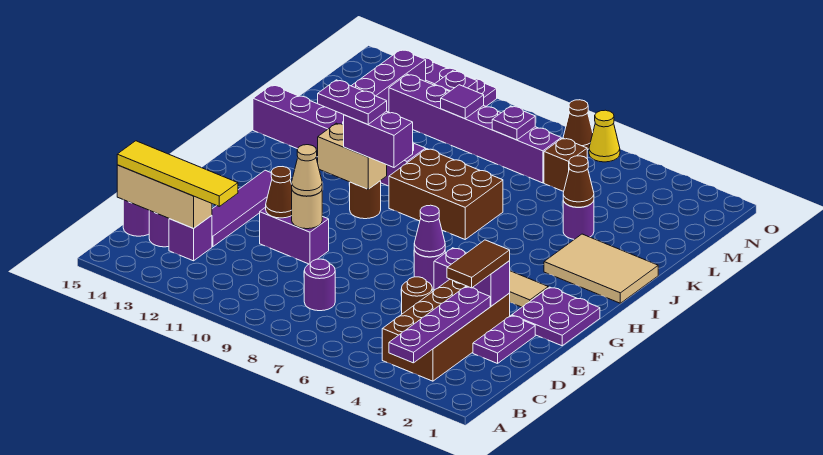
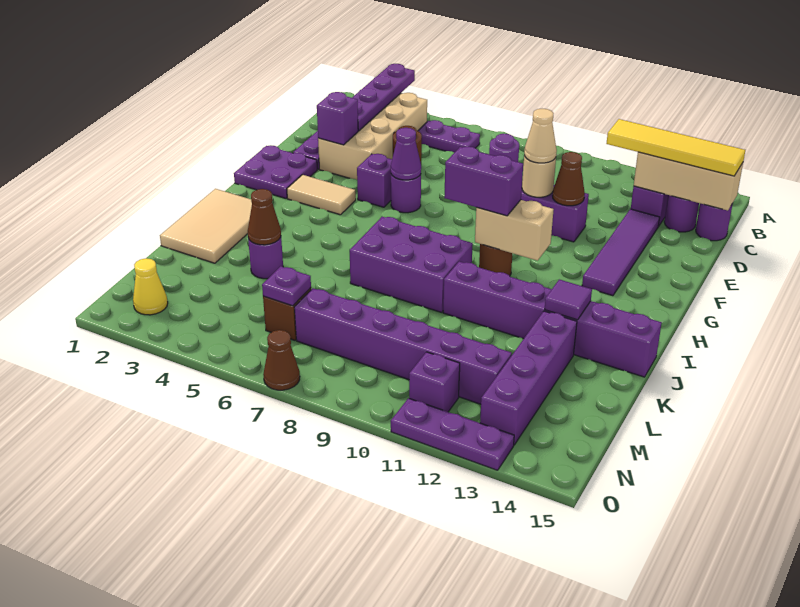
brown brick B3:E4 level 1 -> tan brick B3:E4 level 1
brown tile D3:E3 level 3 -> none
purple plate H10:H11 level 4 -> purple plate B5:B6 level 1
tan tile I1:J3 level 1 -> tan tile I1:K2 level 1
brown brick I7:J9 level 1 -> purple brick I7:J9 level 1
purple plate M8 level 2 -> purple plate M6 level 2
purple tile M10 level 2 -> purple tile J13 level 2
yellow cone O6 level 1 -> yellow cone N2 level 1

